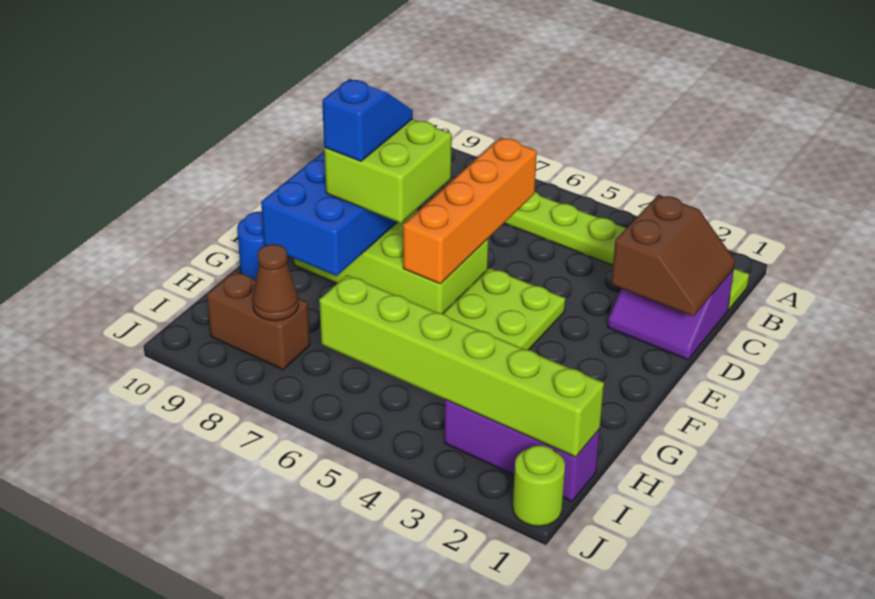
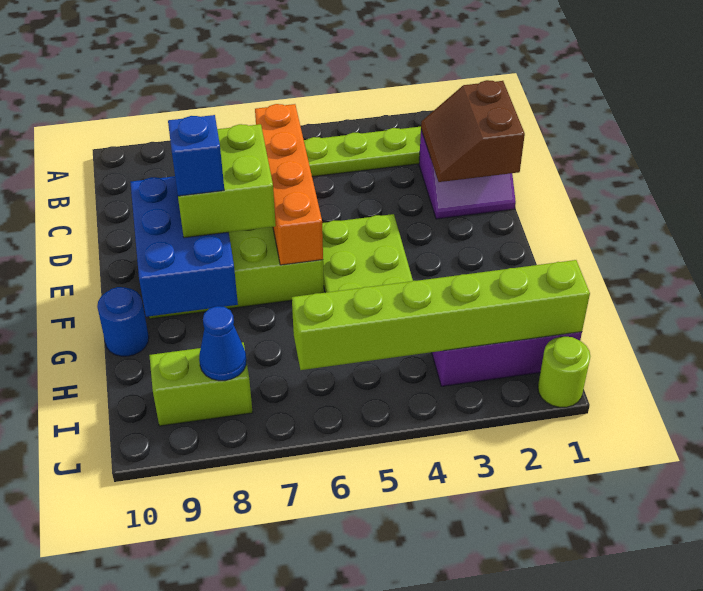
brown slope C1:D2 level 2 top 2 -> brown slope C1:D2 level 2 top 1
brown brick I8:I9 level 1 -> lime brick I8:I9 level 1
brown cone I8 level 2 -> blue cone I8 level 2

